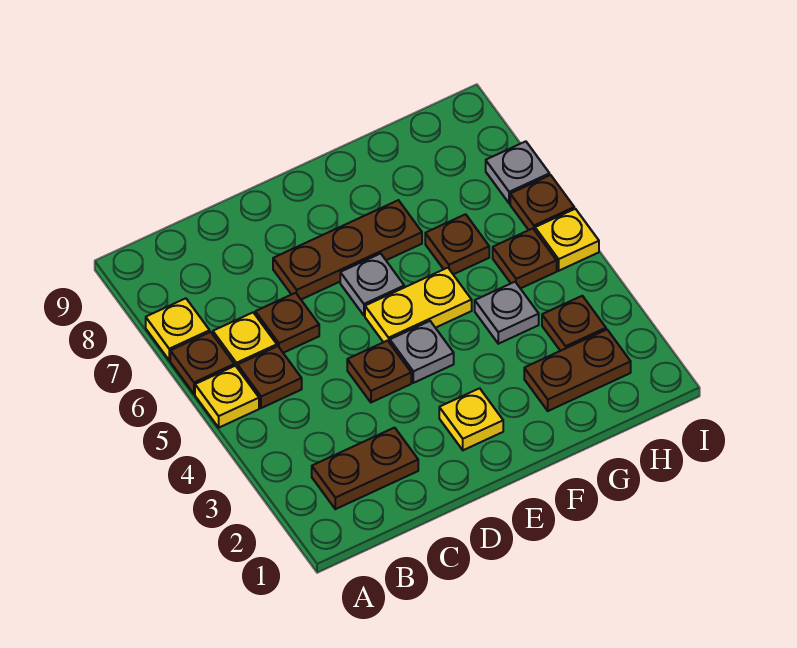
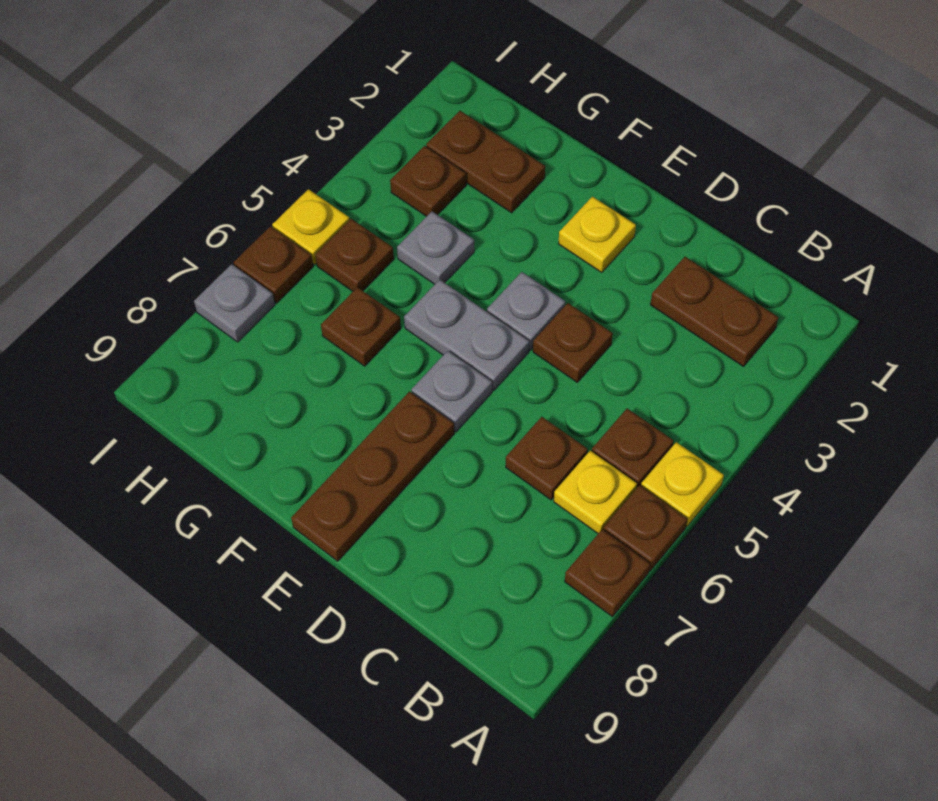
yellow plate A7 level 1 -> brown plate A7 level 1
brown plate D7:F7 level 1 -> brown plate E7:E9 level 1
yellow plate E5:F5 level 1 -> grey plate E5:F5 level 1

